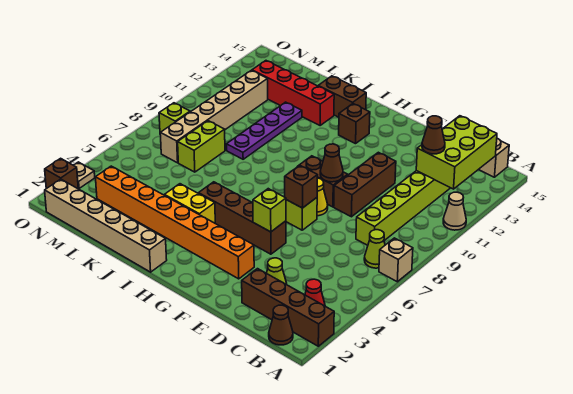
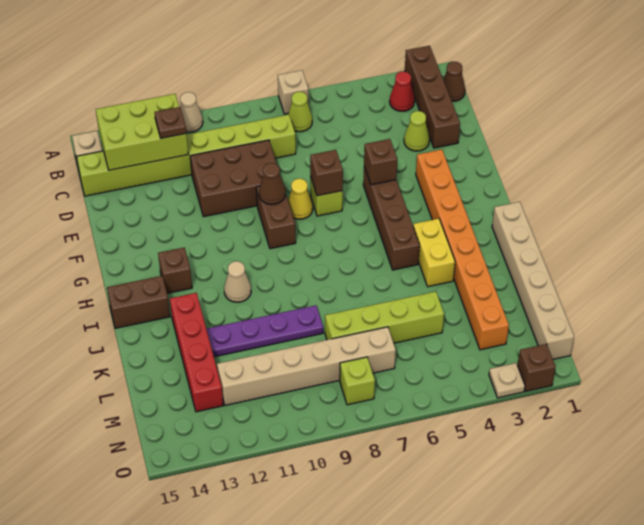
brown cone C12 level 3 -> brown plate C12 level 3
brown brick E9:E11 level 1 -> brown brick D9:E11 level 1
lime brick F5 level 2 -> brown brick F5 level 2
none -> tan cone I11 level 1
brown brick I14:J14 level 1 -> brown brick I14:I15 level 1
lime brick L7:L8 level 1 -> lime brick L5:L8 level 1

